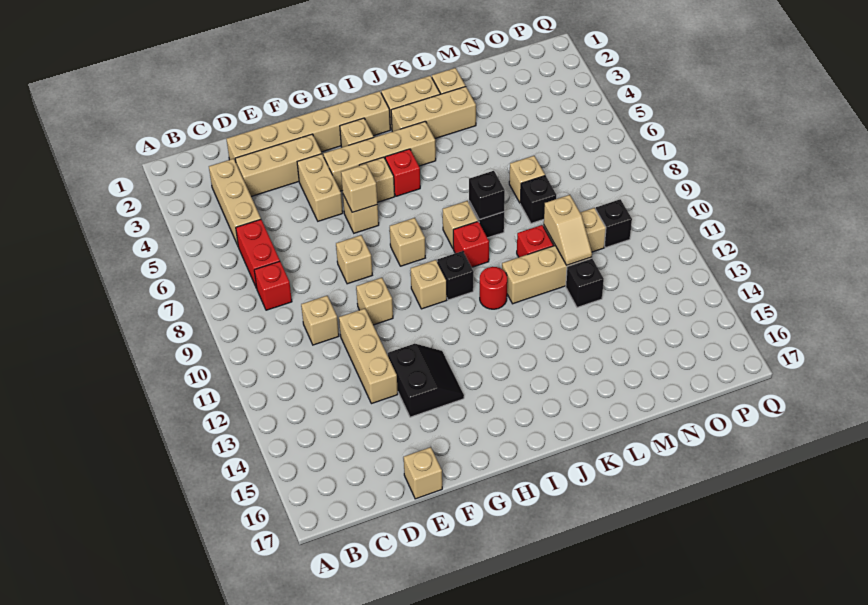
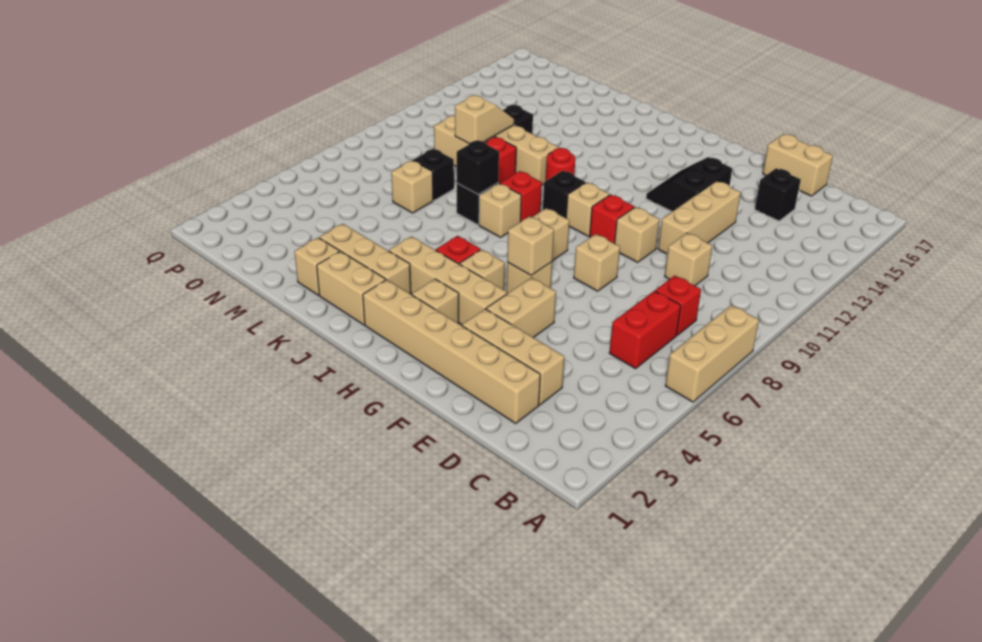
tan brick C3:C5 level 1 -> tan brick A6:A8 level 1
tan brick E17 level 1 -> tan brick D17:E17 level 1
none -> red brick G10 level 1
black brick O10 level 1 -> black brick D15 level 1

